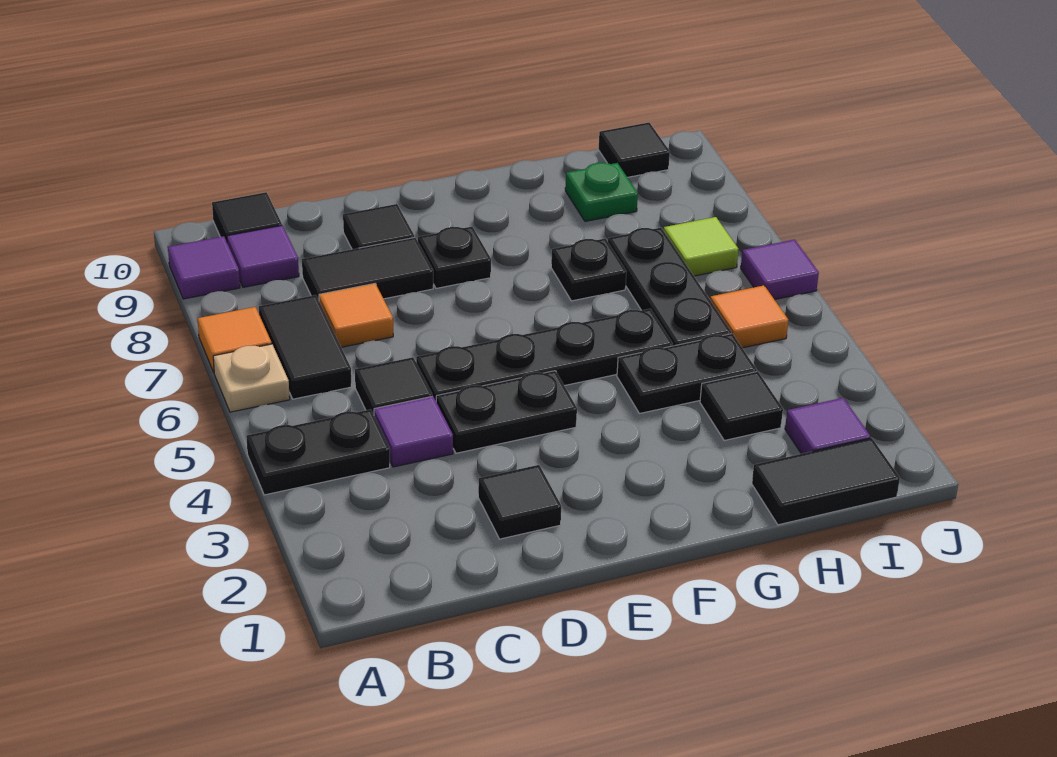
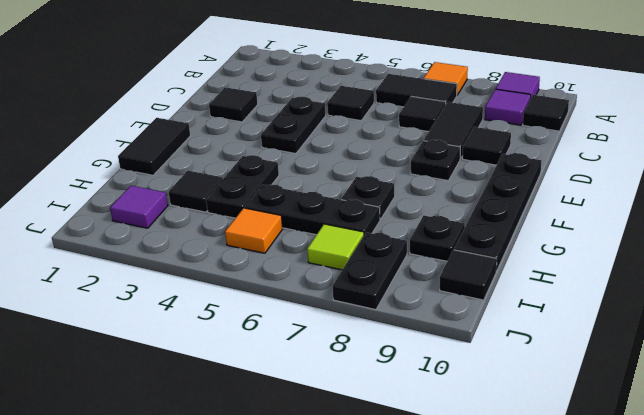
black plate A4:B4 level 1 -> black plate I8:J8 level 1
tan plate A6 level 1 -> none
purple tile C4 level 1 -> none
orange tile C7 level 1 -> black tile C7 level 1
black plate D5:G5 level 1 -> black plate E10:H10 level 1
black tile H1:I1 level 1 -> black tile F1:G1 level 1
green plate H9 level 1 -> black plate H9 level 1
purple tile J6 level 1 -> none

